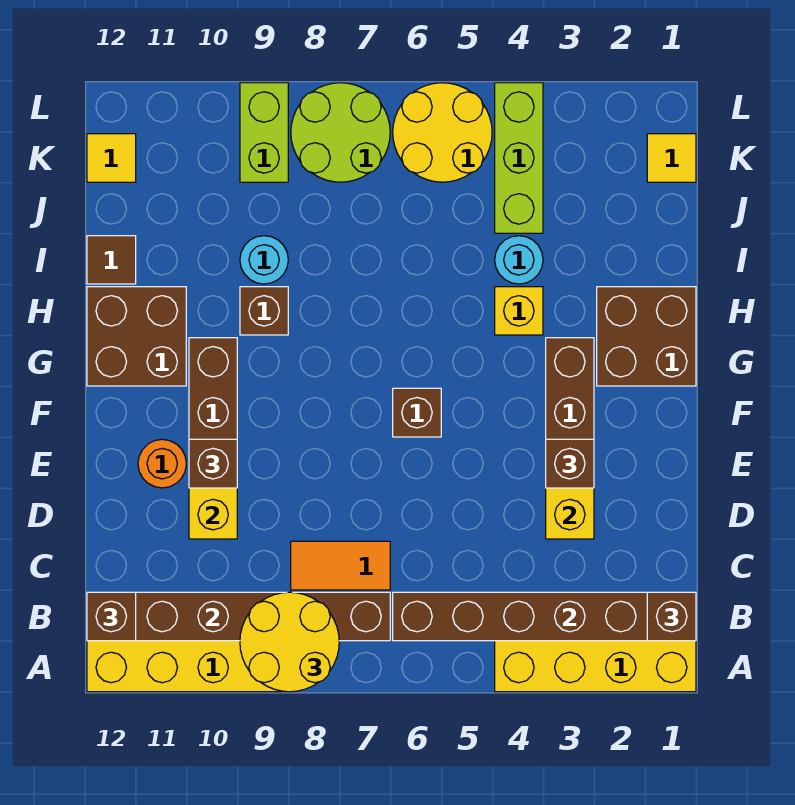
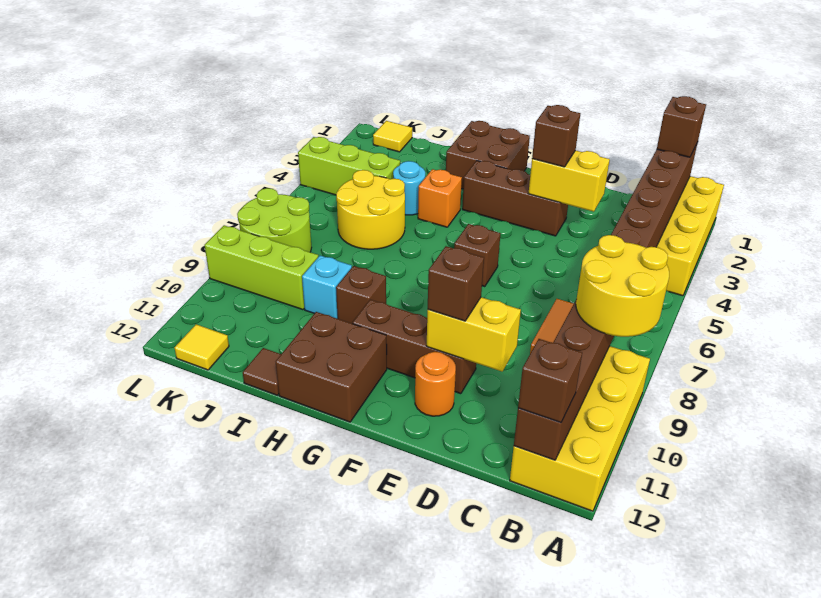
yellow brick H4 level 1 -> orange brick H4 level 1
cyan round brick I9 level 1 -> cyan brick I9 level 1
yellow round brick K5:L6 level 1 -> yellow round brick I5:J6 level 1
lime brick K9:L9 level 1 -> lime brick J9:L9 level 1

